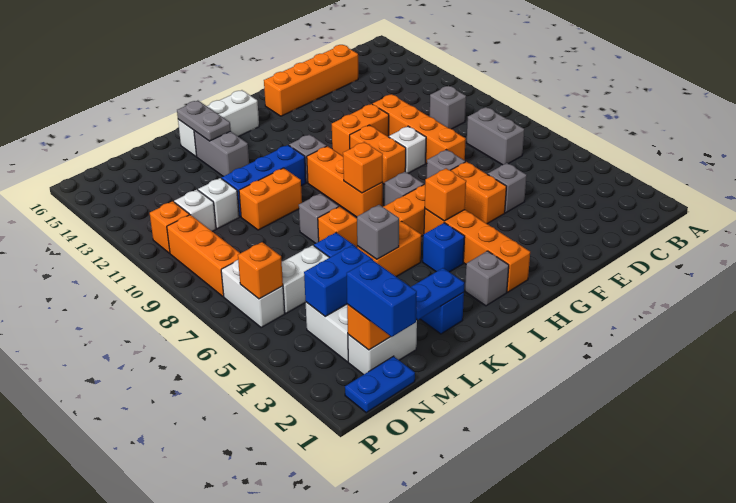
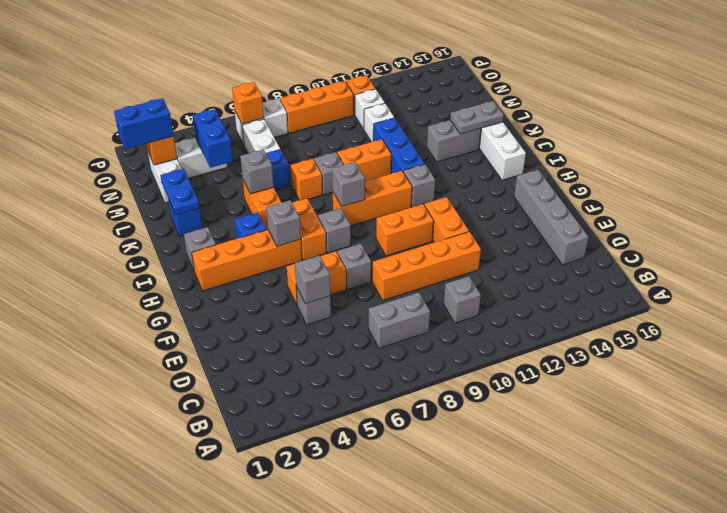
orange brick D15:G15 level 1 -> grey brick D15:G15 level 1
none -> grey brick E5 level 2
white brick F9 level 1 -> none
orange brick H5 level 2 -> grey brick H5 level 2
orange brick I8 level 2 -> grey brick I8 level 2
orange brick K10:L10 level 1 -> orange brick K9:K10 level 1
blue plate N1:O1 level 1 -> none

